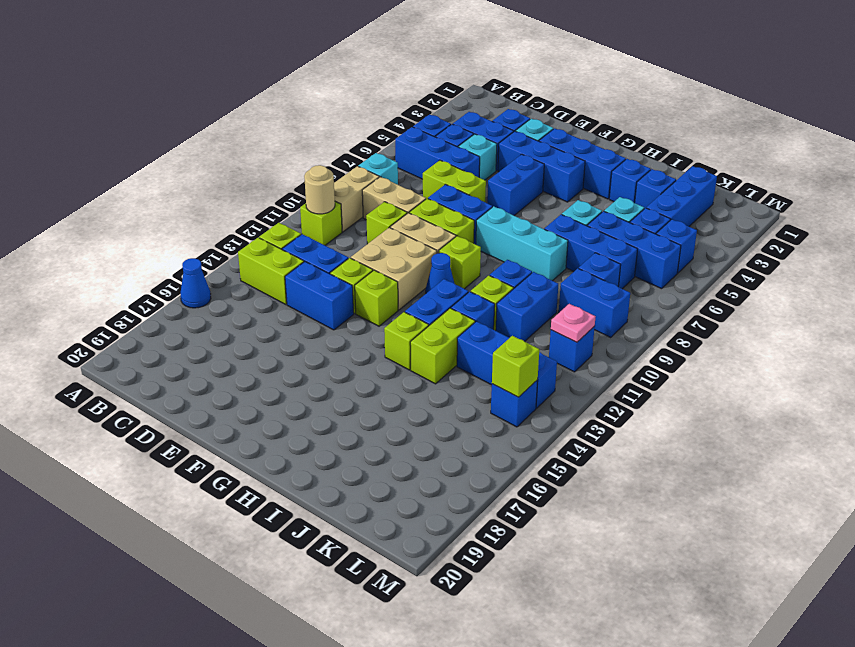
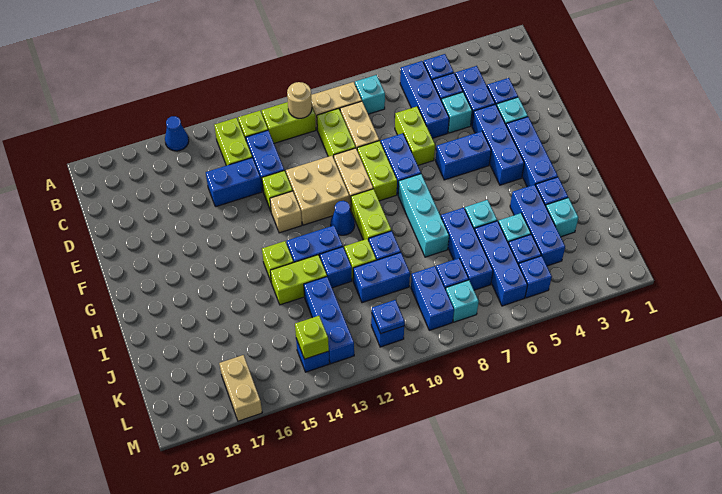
lime brick B11 level 1 -> lime brick B11:B12 level 1
lime brick D10 level 1 -> lime brick C10:D10 level 1
blue brick D14:E14 level 1 -> blue brick D14:D15 level 1
lime brick F13 level 1 -> tan brick F13 level 1
lime brick G10 level 1 -> lime brick G10:H10 level 1
blue brick J3 level 1 -> cyan brick J3 level 1
blue brick K2:K4 level 1 -> blue brick I4:K4 level 1
none -> cyan brick L8 level 1
pink plate L11 level 2 -> blue plate L11 level 2
none -> tan brick L17:M17 level 1

